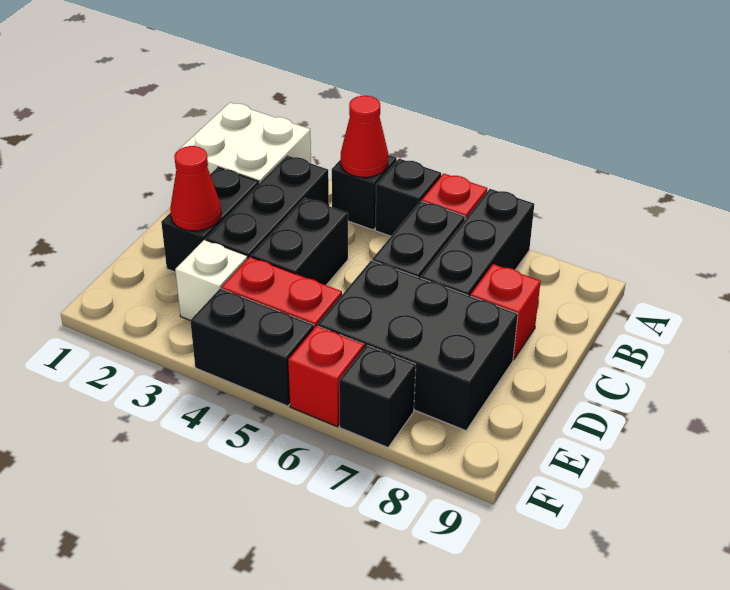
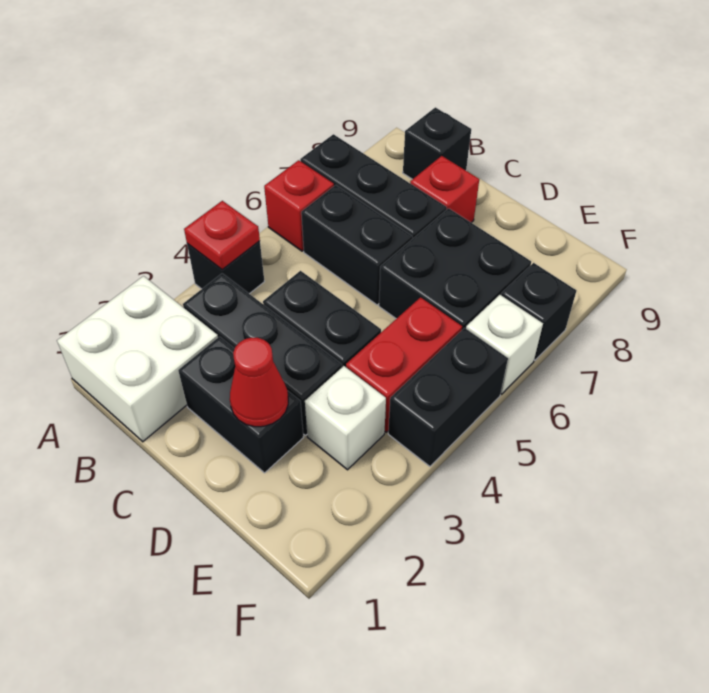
red cone A4 level 2 -> red plate A4 level 2
black brick A5 level 1 -> black brick B9 level 1
black brick D6:E8 level 1 -> black brick D6:E7 level 1
red brick F6 level 1 -> white brick F6 level 1

